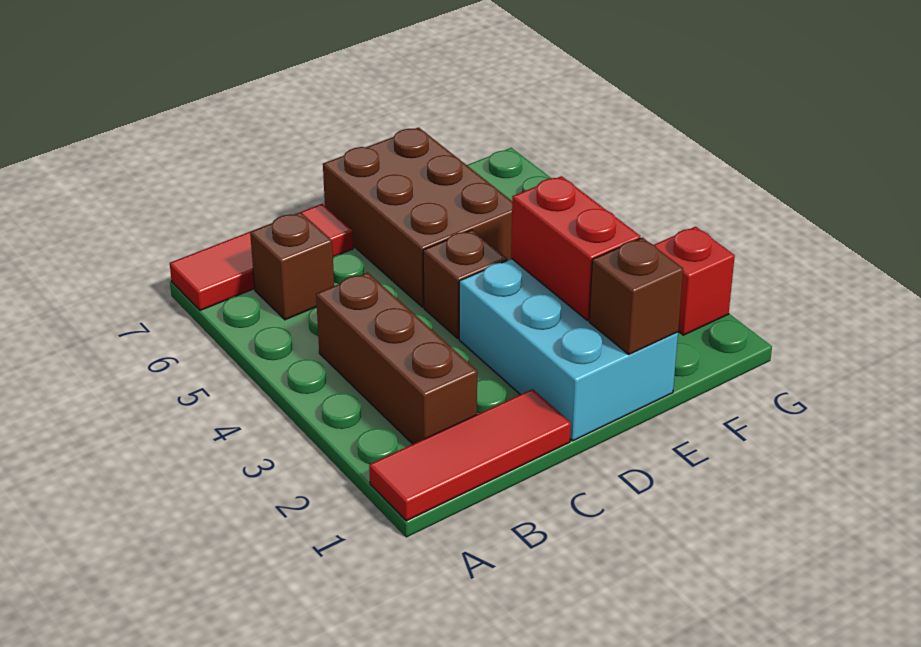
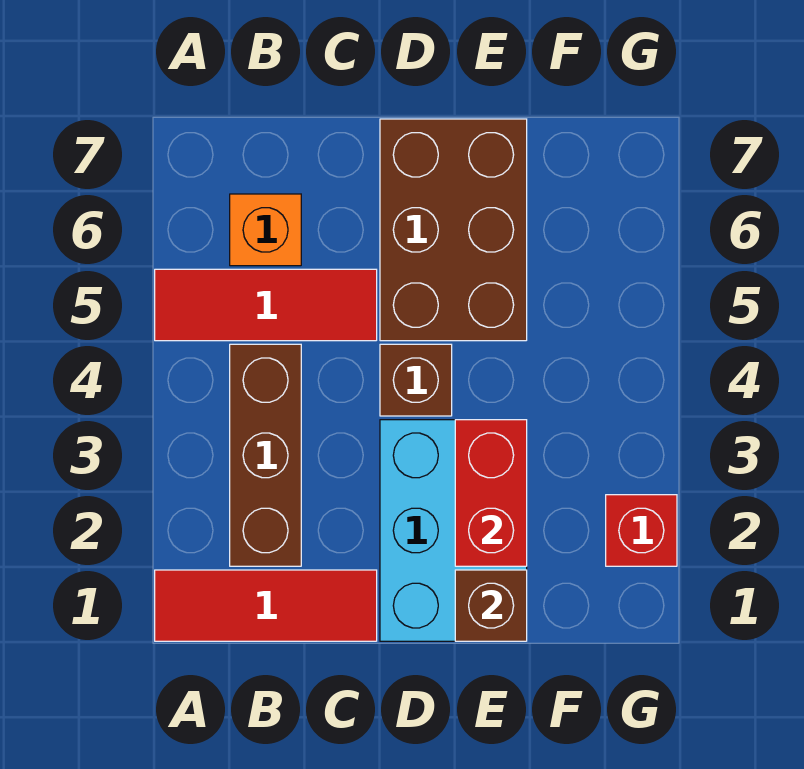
red tile A7:C7 level 1 -> red tile A5:C5 level 1
brown brick B6 level 1 -> orange brick B6 level 1

